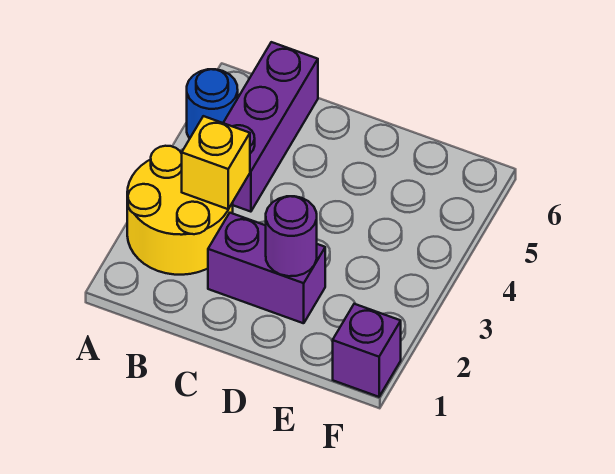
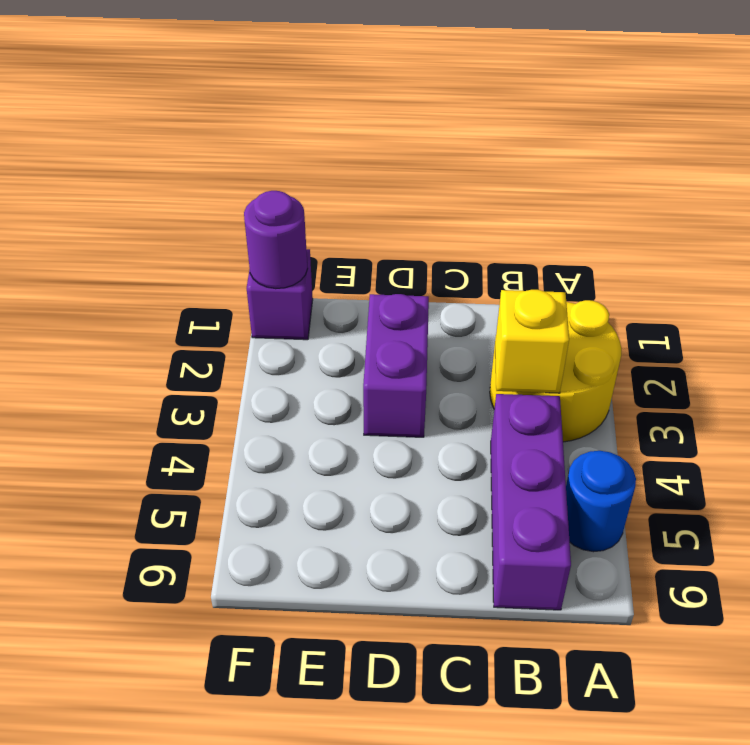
purple brick C2:D2 level 1 -> purple brick D2:D3 level 1
purple round brick D2 level 2 -> purple round brick F1 level 2

